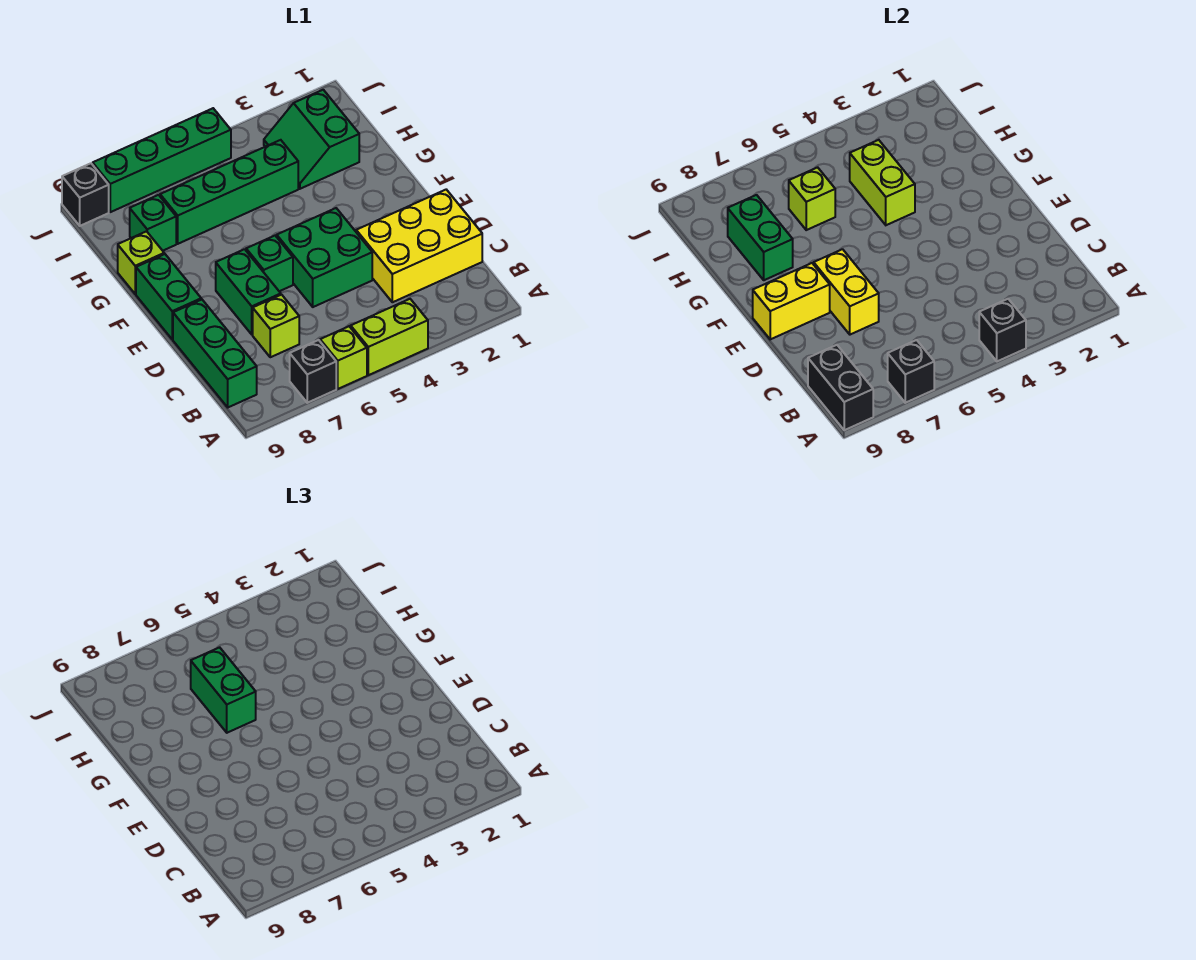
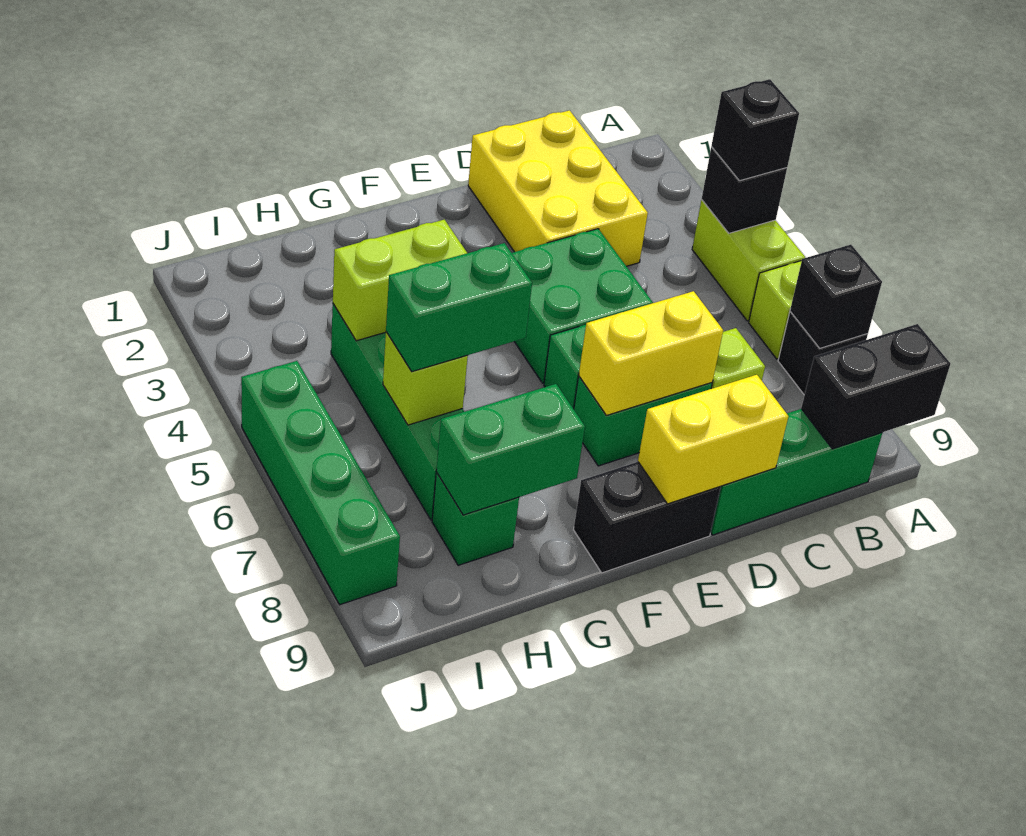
yellow brick E8:E9 level 2 -> yellow brick D9:E9 level 2
green brick E9:F9 level 1 -> black brick E9:F9 level 1
lime brick G9 level 1 -> none
green slope H2:I3 level 1 top 2 -> none
black brick J9 level 1 -> black brick A4 level 3

